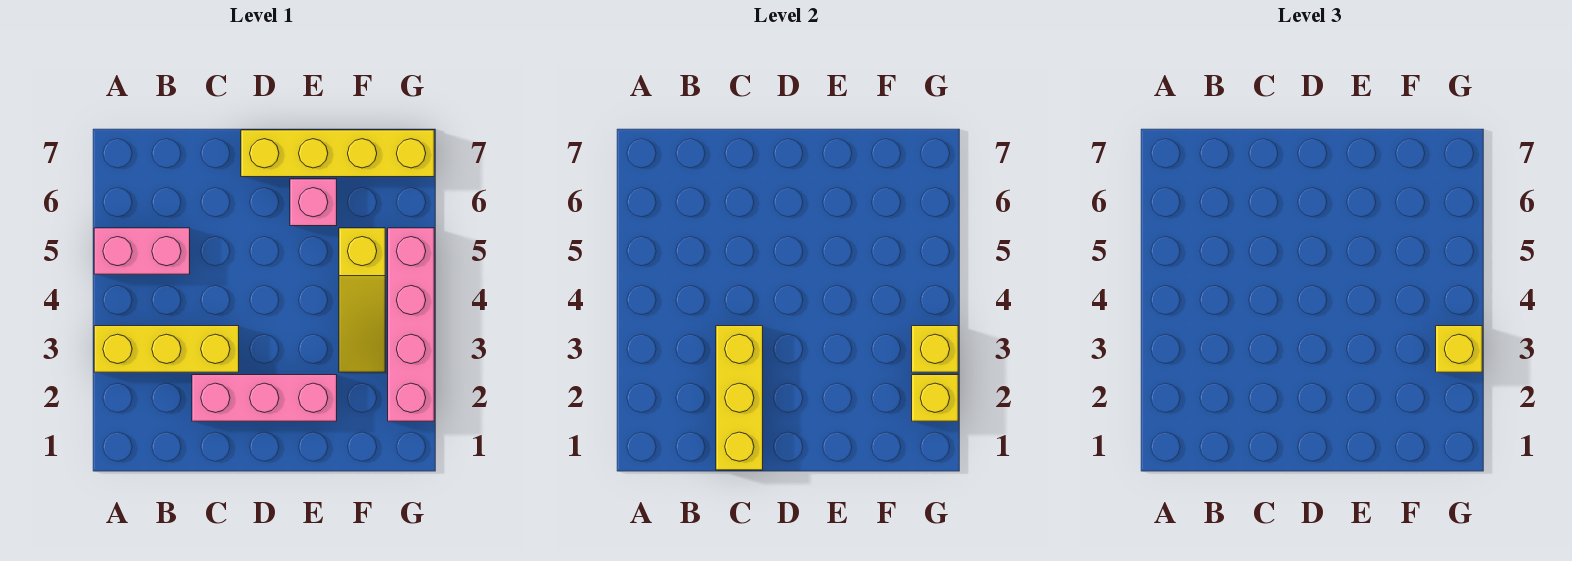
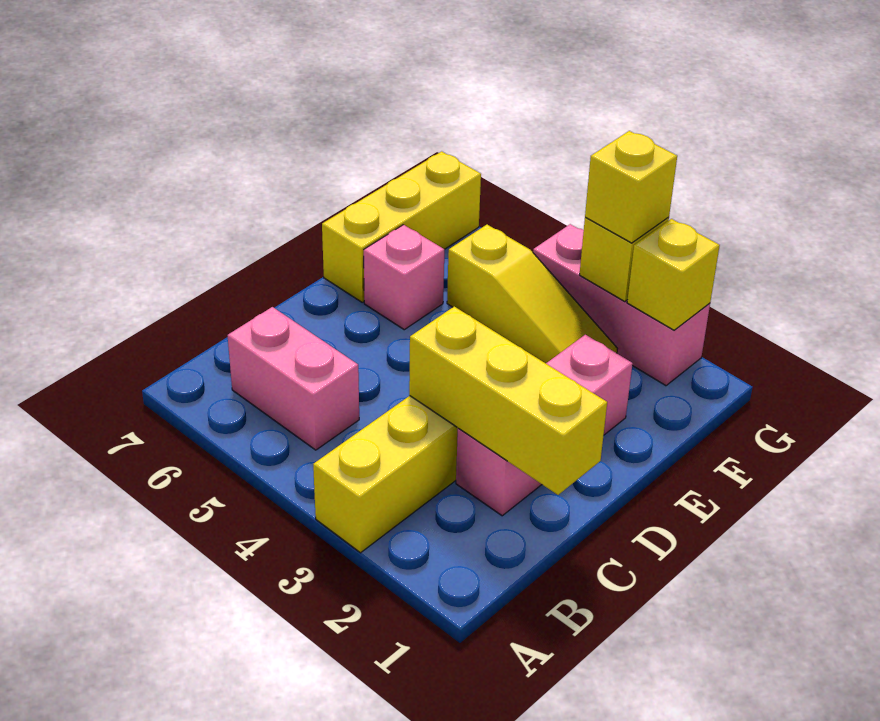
pink brick A5:B5 level 1 -> pink brick B5:B6 level 1
yellow brick D7:G7 level 1 -> yellow brick E7:G7 level 1
pink brick G2:G5 level 1 -> pink brick G2:G4 level 1

